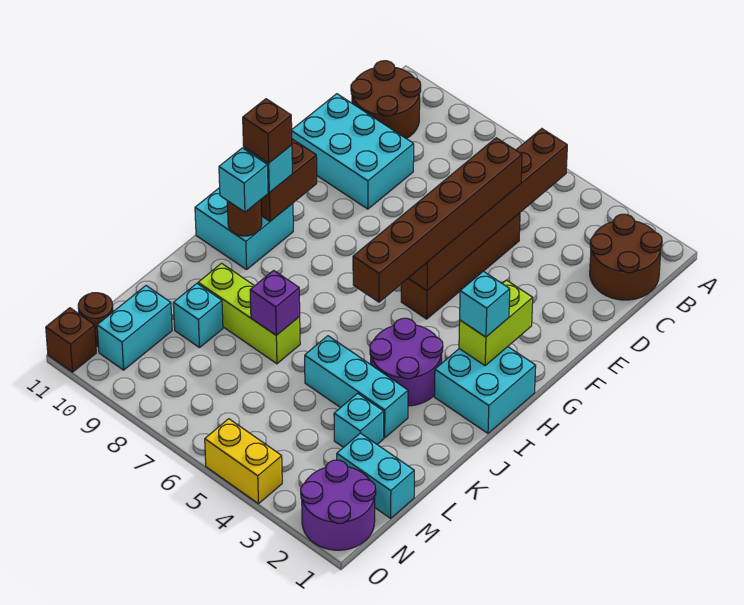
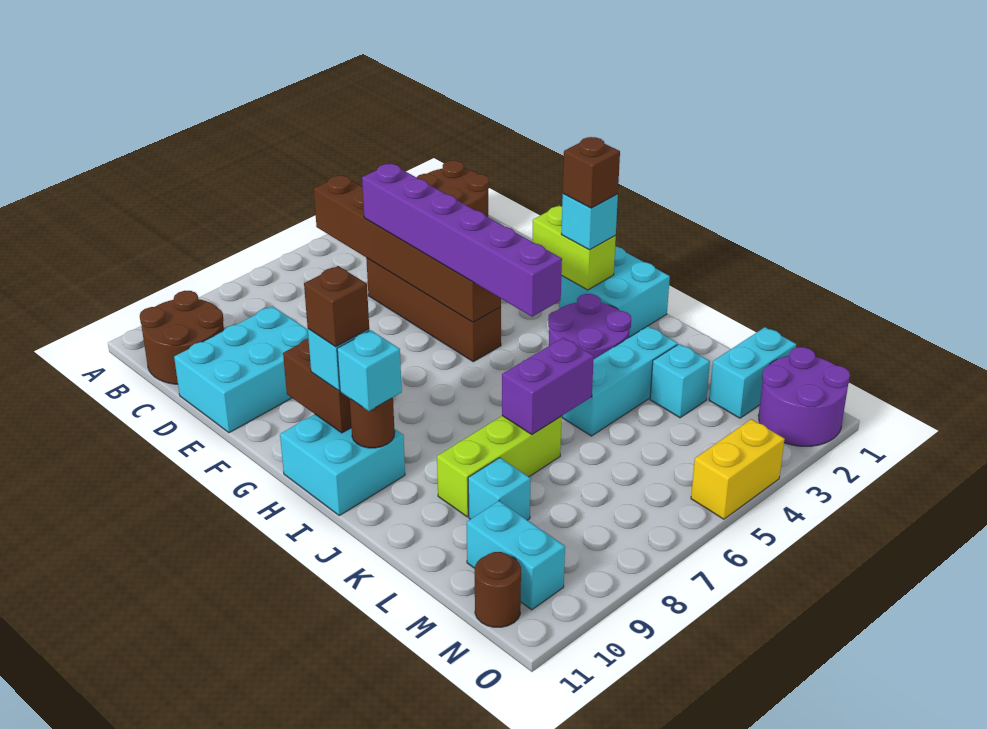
brown brick D5:I5 level 3 -> purple brick D5:I5 level 3
purple brick K7 level 2 -> purple brick K6:K7 level 2
brown brick O11 level 1 -> brown brick H2 level 4

